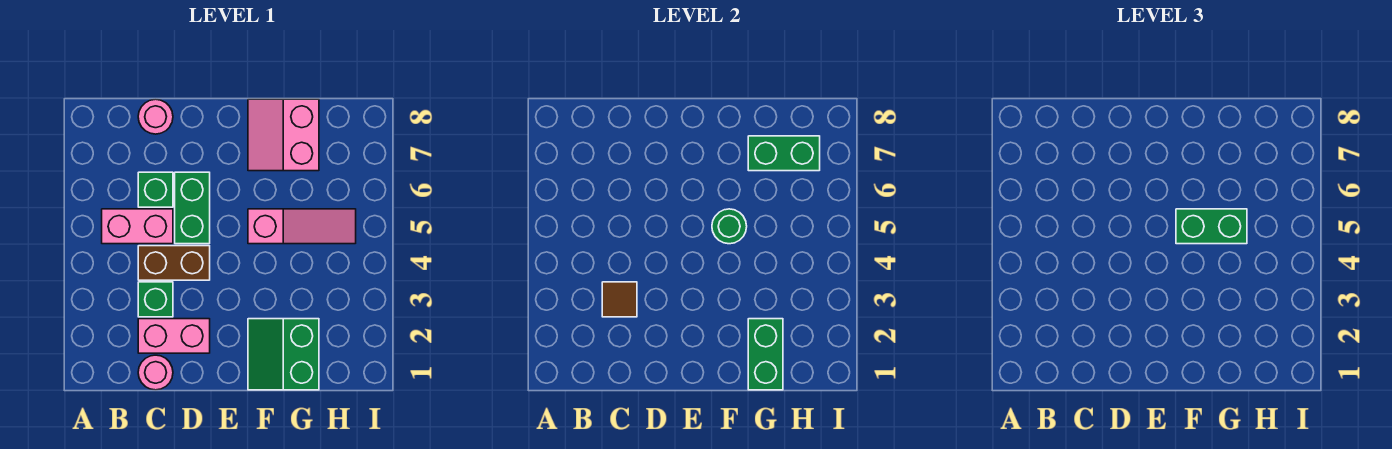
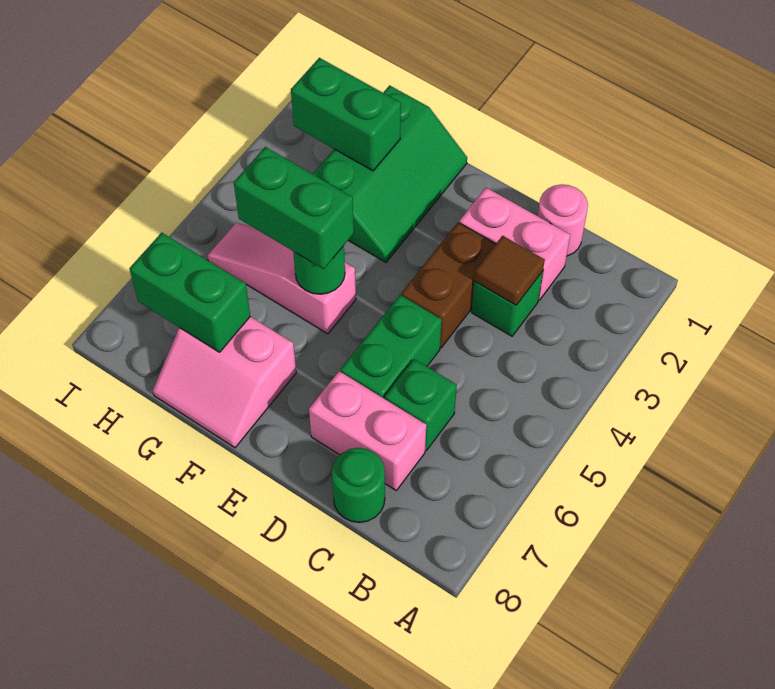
pink brick B5:C5 level 1 -> pink brick C7:D7 level 1
brown brick C4:D4 level 1 -> brown brick D3:D4 level 1
pink round brick C8 level 1 -> green round brick C8 level 1
green slope F1:G2 level 1 top G -> green slope F1:G3 level 1 top G
pink slope F7:G8 level 1 top G -> pink slope F7:G8 level 1 top 7
green brick G1:G2 level 2 -> green brick G2:H2 level 2

